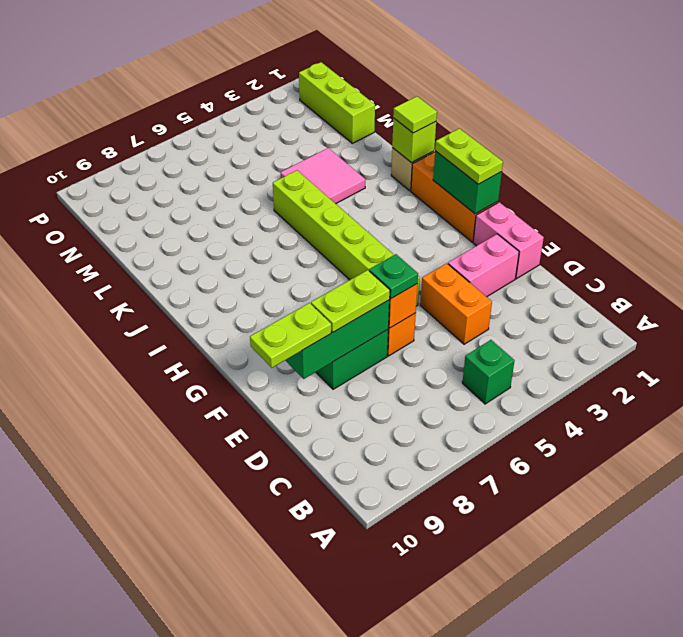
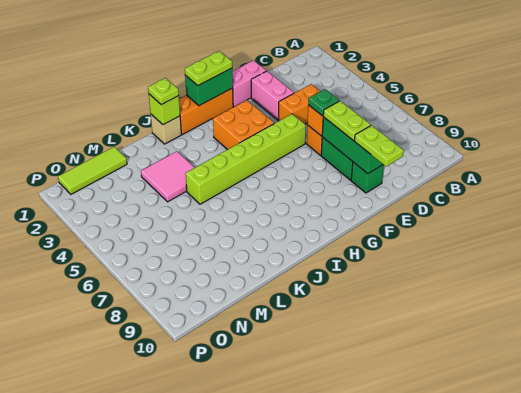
green brick B5 level 1 -> green brick E9 level 1
none -> orange brick G3:H4 level 1
lime tile J1 level 3 -> lime plate J1 level 3
lime brick M1:O1 level 1 -> lime tile M1:O1 level 1

